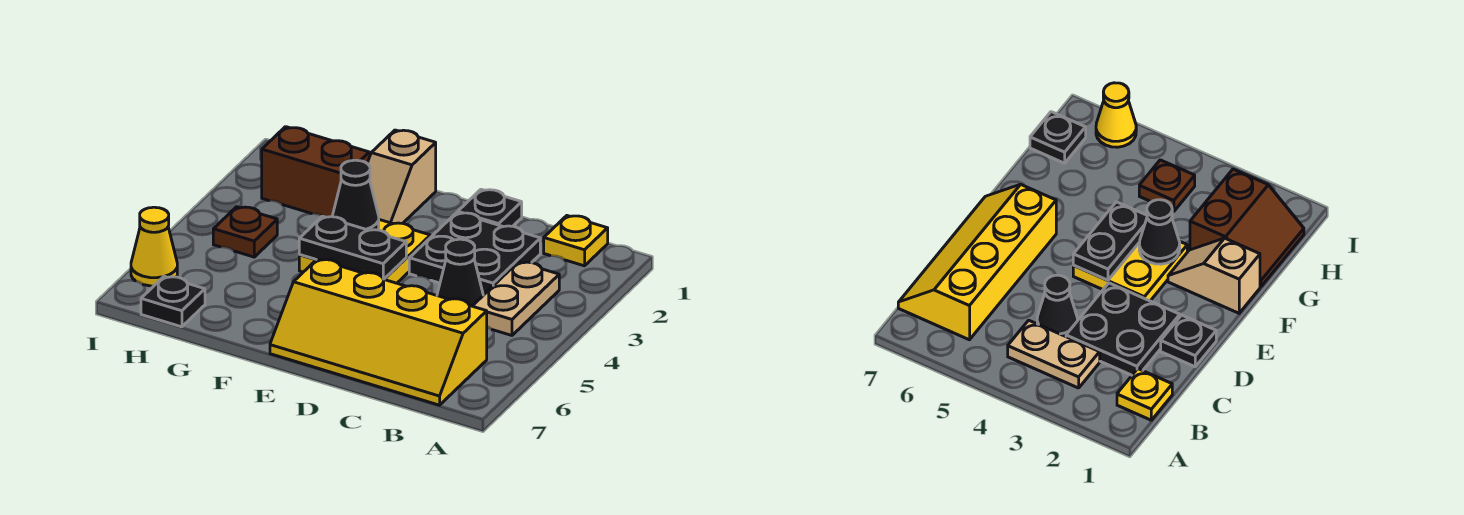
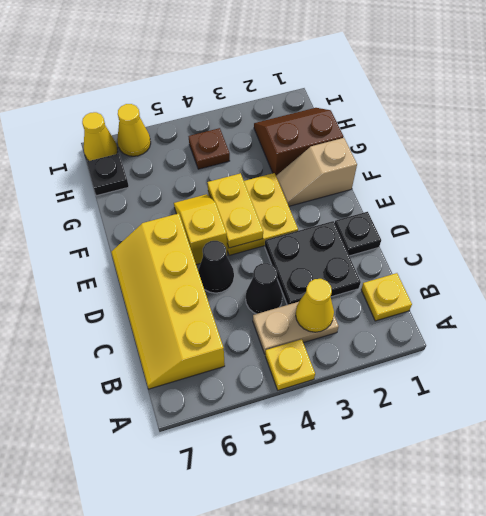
none -> yellow plate A4 level 1
none -> yellow cone B3 level 2
black plate E4:F4 level 2 -> yellow plate E4:F4 level 2
none -> yellow slope E5:F5 level 1 top E
black cone F3 level 2 -> black cone D5 level 1
brown slope G1:H2 level 1 top 2 -> brown slope G1:H2 level 1 top G
none -> yellow cone I7 level 1

